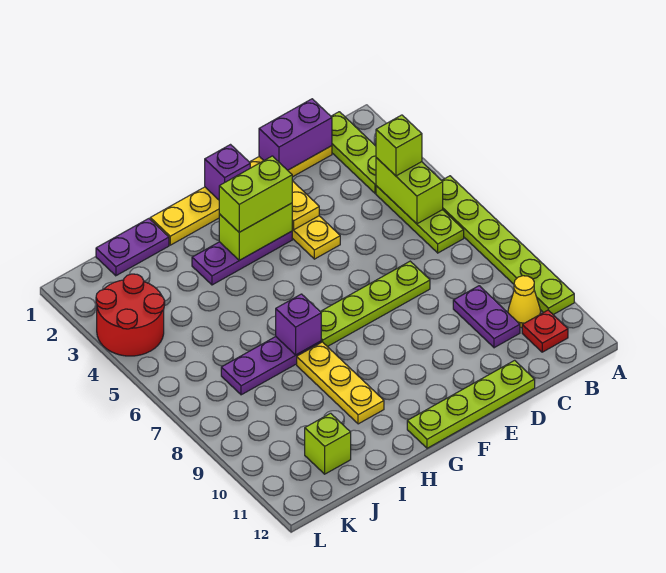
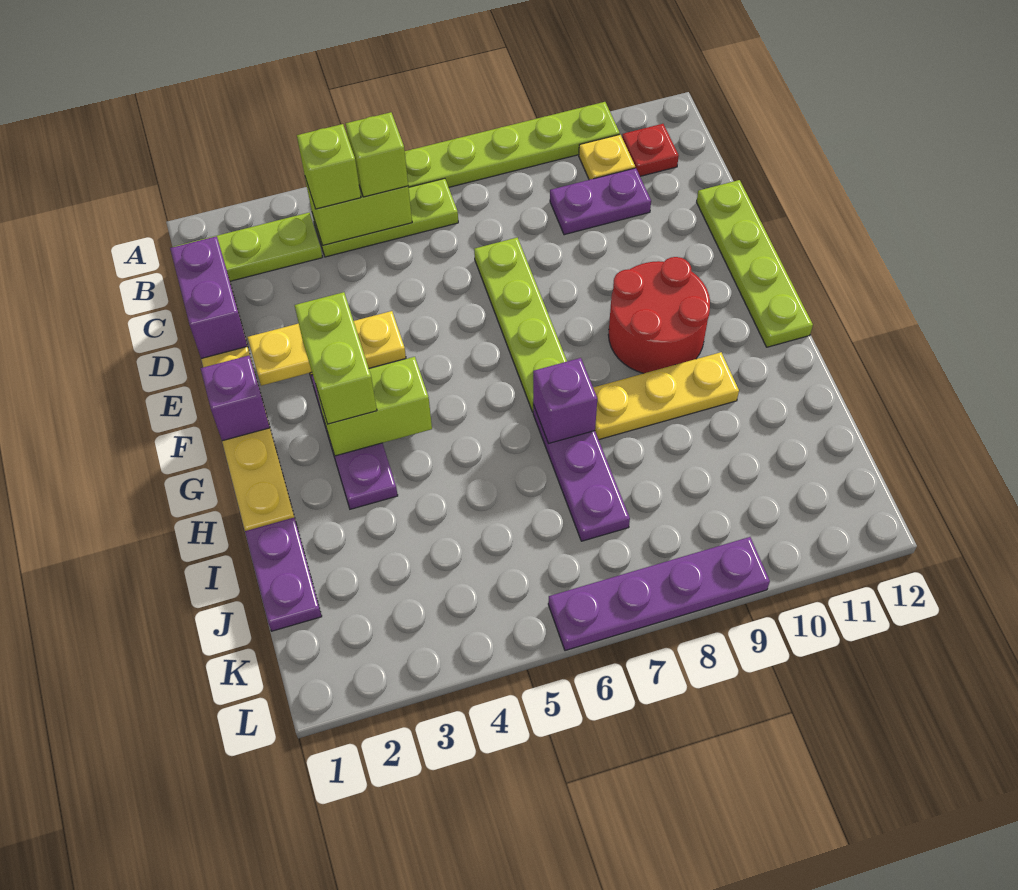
yellow cone B10 level 1 -> yellow plate B10 level 1
lime brick F3:G3 level 2 -> lime brick G3:G4 level 2
lime brick J11 level 1 -> lime brick B5 level 3
red round brick K3:L4 level 1 -> red round brick F9:G10 level 1
none -> purple plate L6:L9 level 1

